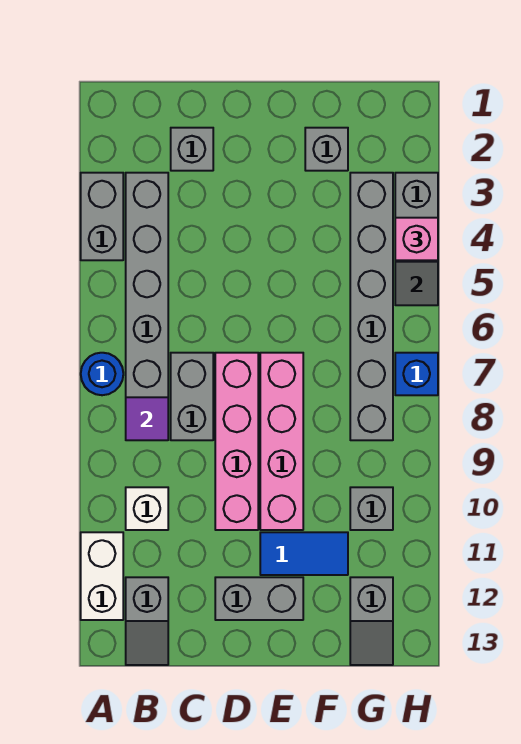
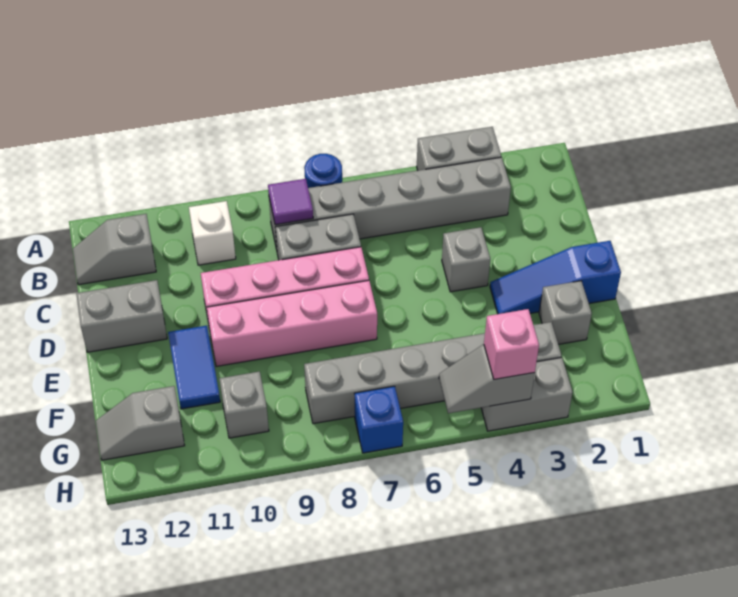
white brick A11:A12 level 1 -> none
grey brick C2 level 1 -> grey brick D4 level 1
grey brick D12:E12 level 1 -> grey brick D12:D13 level 1
none -> blue slope E1:E3 level 1 top 1

